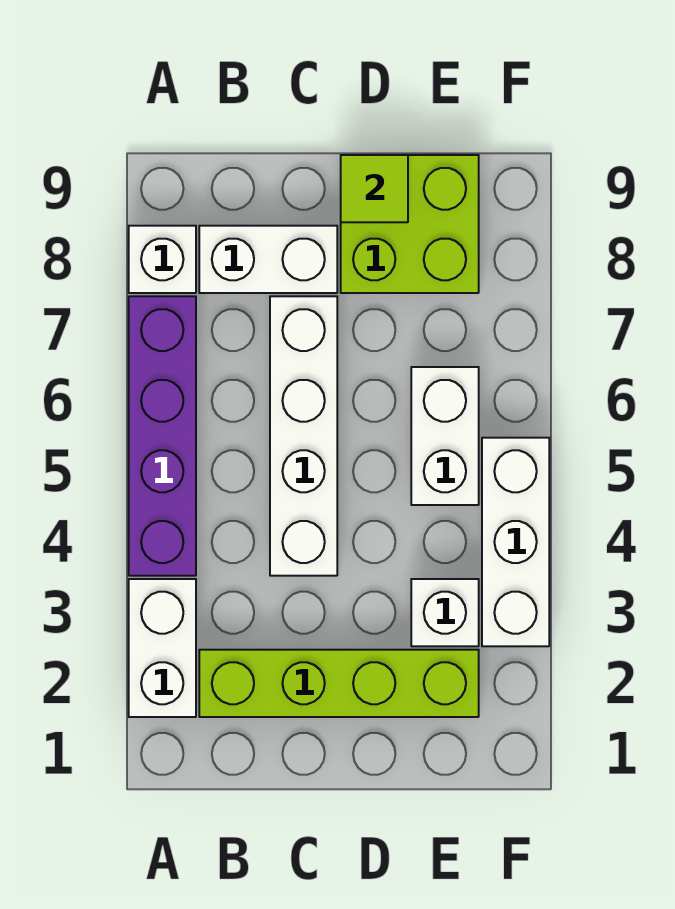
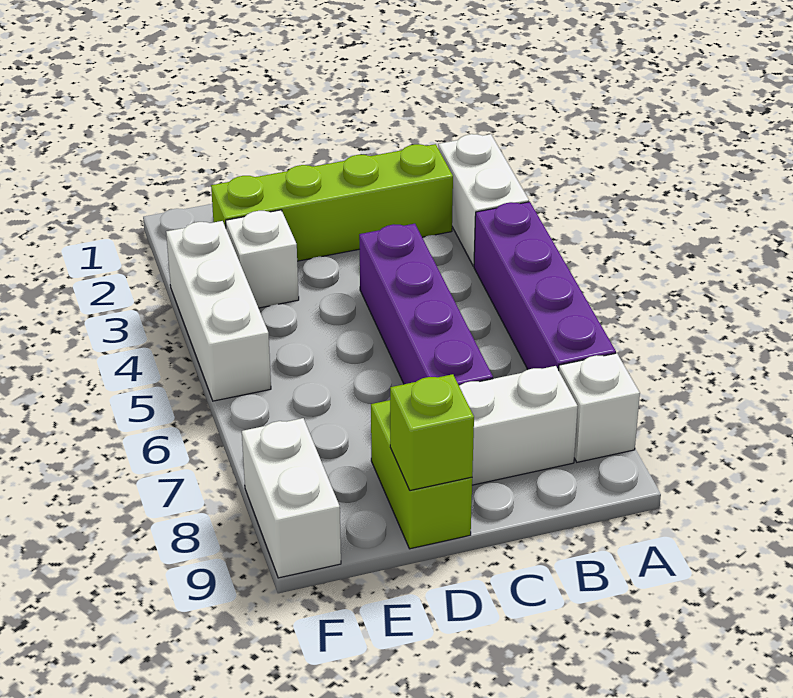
white brick C4:C7 level 1 -> purple brick C4:C7 level 1
lime brick D8:E9 level 1 -> lime brick D8:D9 level 1
lime tile D9 level 2 -> lime brick D9 level 2
white brick E5:E6 level 1 -> white brick F8:F9 level 1

